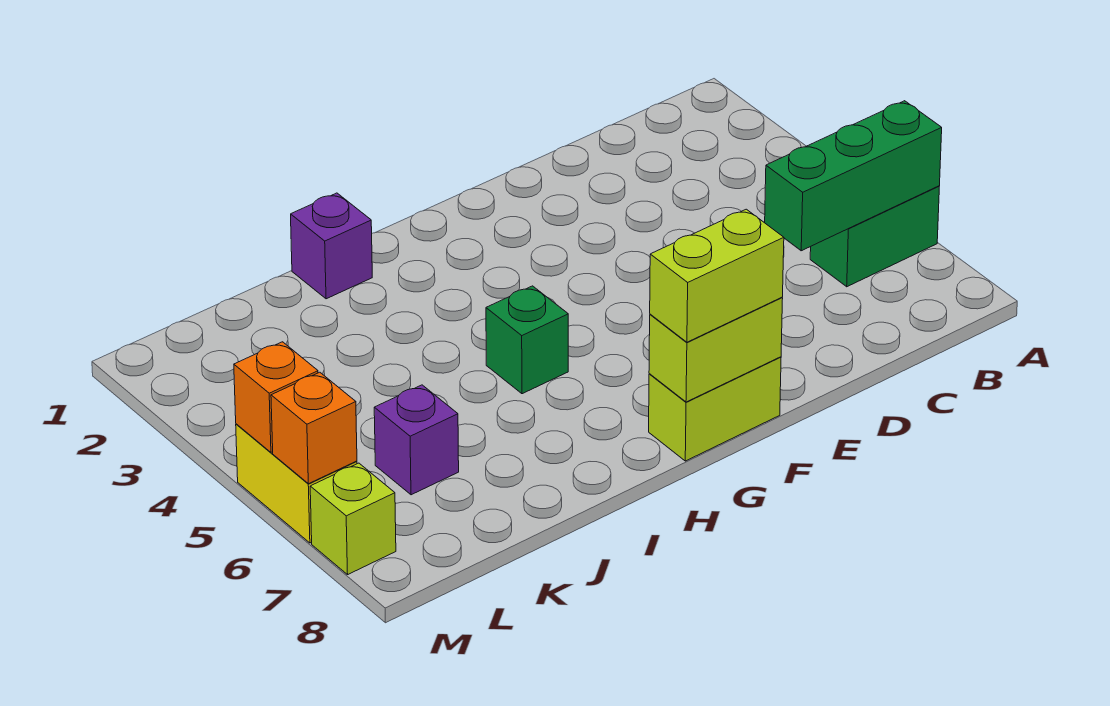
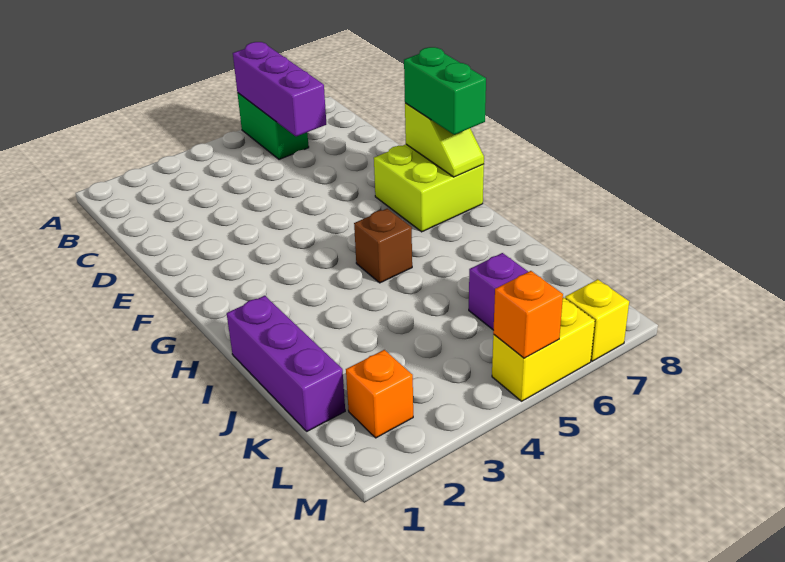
green brick A6:C6 level 2 -> purple brick A6:C6 level 2
lime brick F8:G8 level 1 -> lime brick F7:G8 level 1
lime brick F8:G8 level 2 -> lime slope F8:G8 level 2 top F
lime brick F8:G8 level 3 -> green brick F8:G8 level 3
green brick H5 level 1 -> brown brick H5 level 1
purple brick I1 level 1 -> purple brick I1:K1 level 1
orange brick M6 level 2 -> orange brick L2 level 1
lime brick M7 level 1 -> yellow brick M7 level 1

